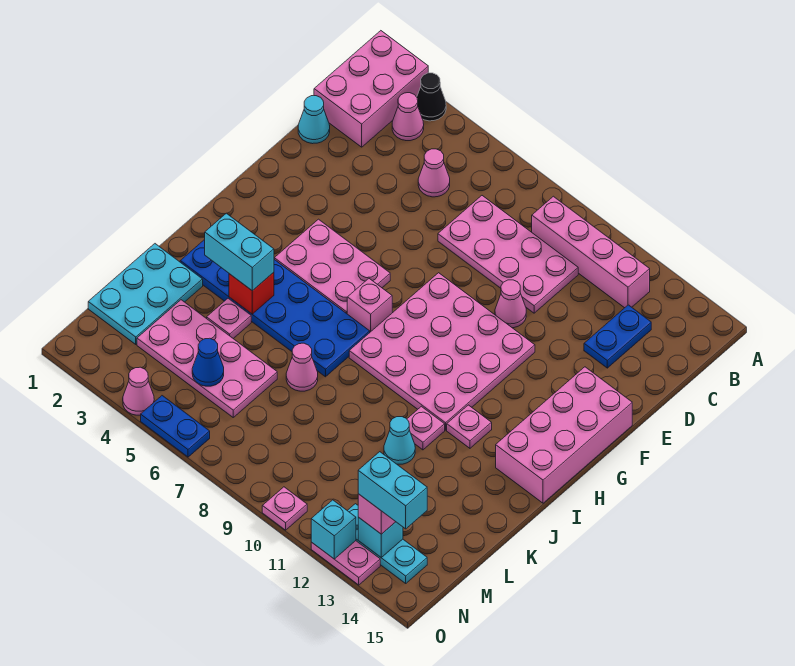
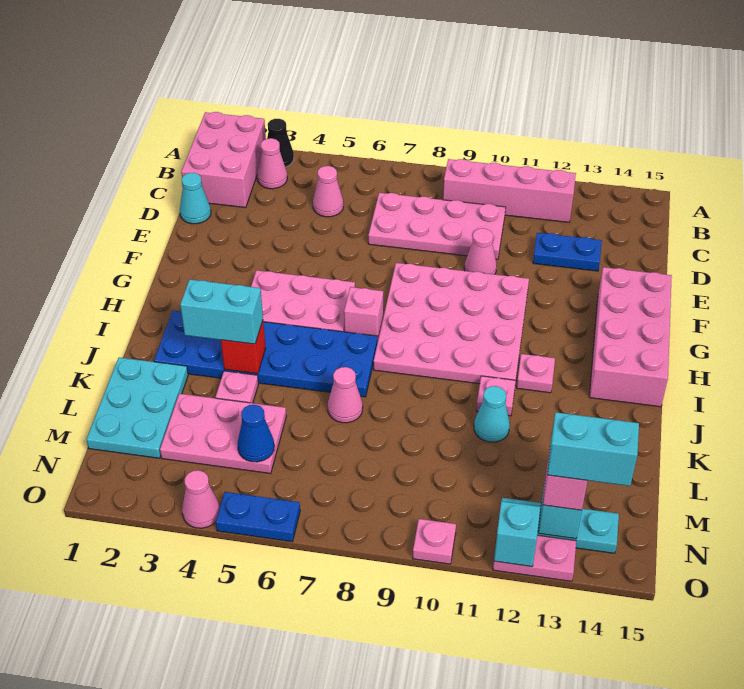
blue plate C13:D13 level 1 -> blue plate D12:D13 level 1
pink plate L3:M6 level 1 -> pink plate L3:M5 level 1

